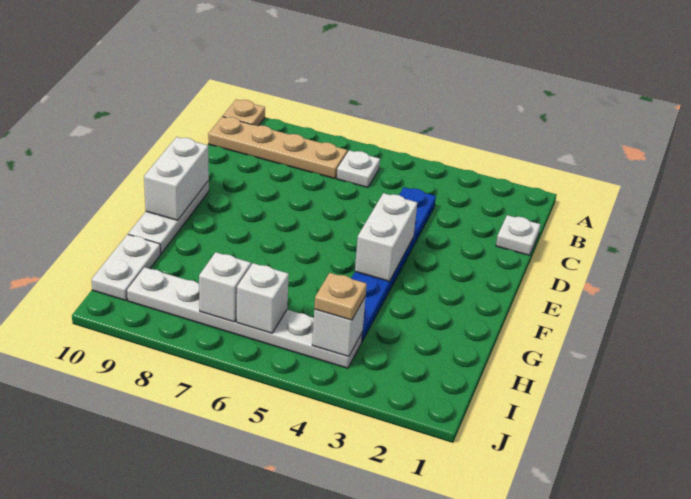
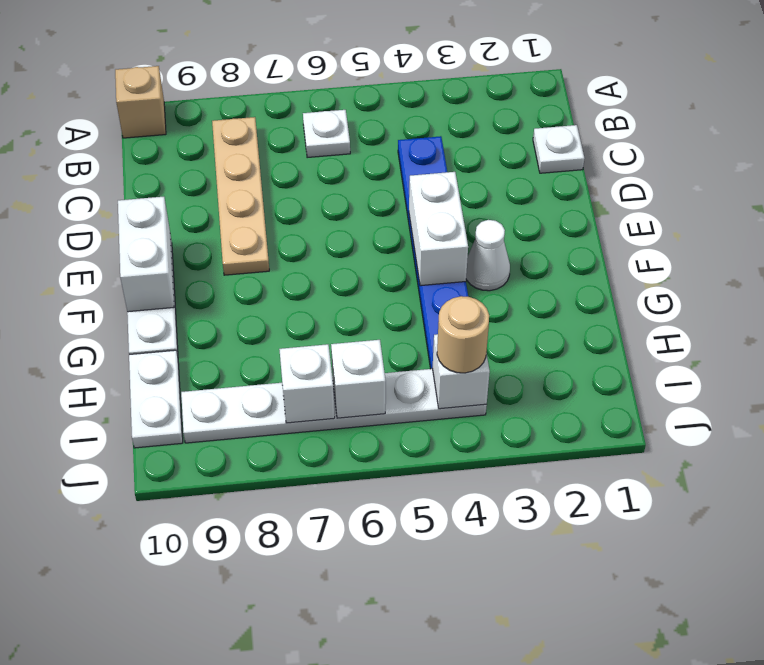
tan plate A10 level 1 -> tan brick A10 level 1
tan plate B7:B10 level 1 -> tan plate B8:E8 level 1
none -> white cone F3 level 1
tan plate I4 level 3 -> tan round brick I4 level 3

